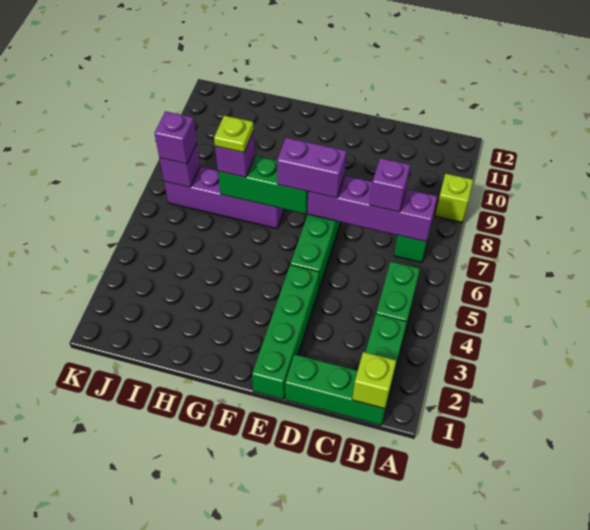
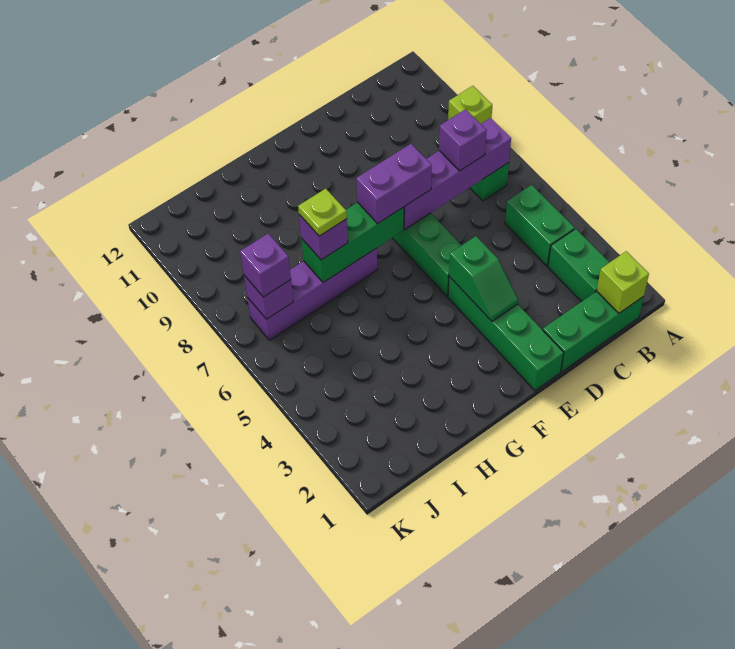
none -> green slope E3:E4 level 2 top 4

